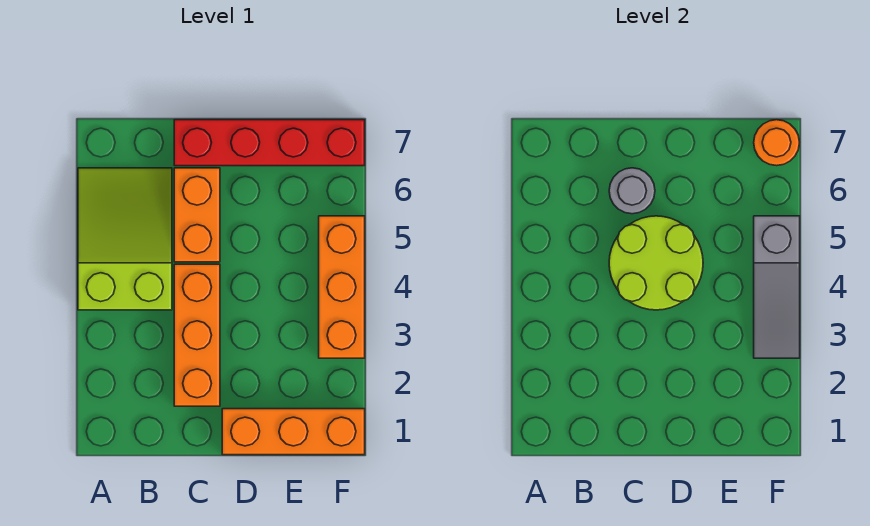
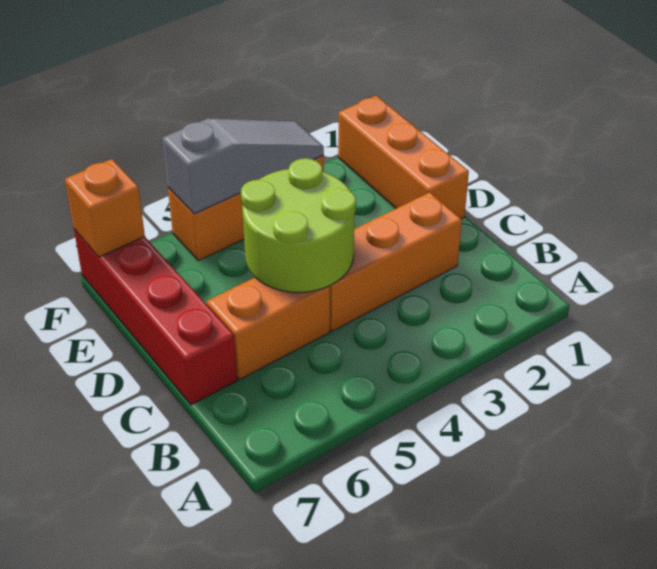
lime slope A4:B6 level 1 top 4 -> none
grey round brick C6 level 2 -> none
orange round brick F7 level 2 -> orange brick F7 level 2

